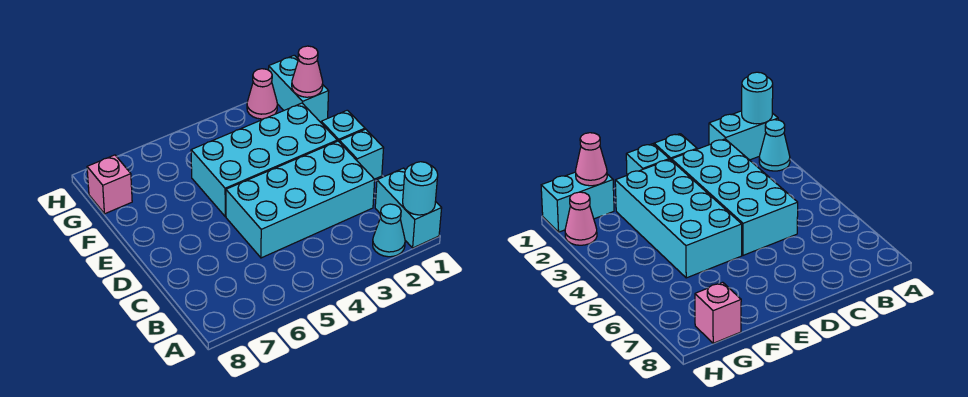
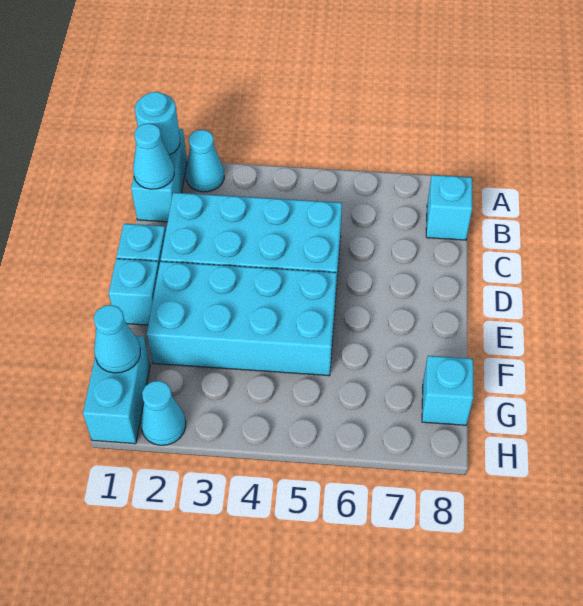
none -> cyan cone B1 level 2
none -> cyan brick B8 level 1
pink cone G1 level 2 -> cyan cone G1 level 2
pink brick G8 level 1 -> cyan brick G8 level 1
pink cone H2 level 1 -> cyan cone H2 level 1

